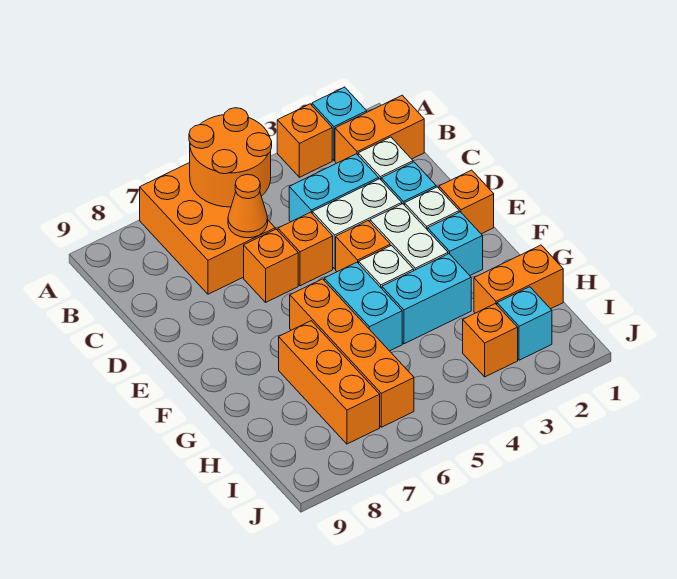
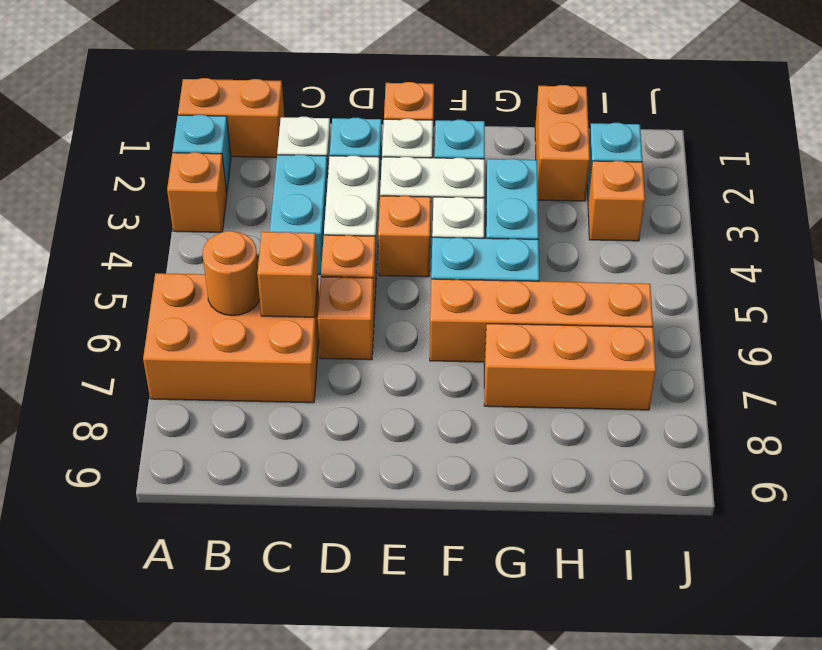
orange round brick A5:B6 level 2 -> orange round brick B6 level 2
orange brick B1:B2 level 1 -> orange brick A1:B1 level 1
orange cone C6 level 2 -> orange brick C6 level 2

